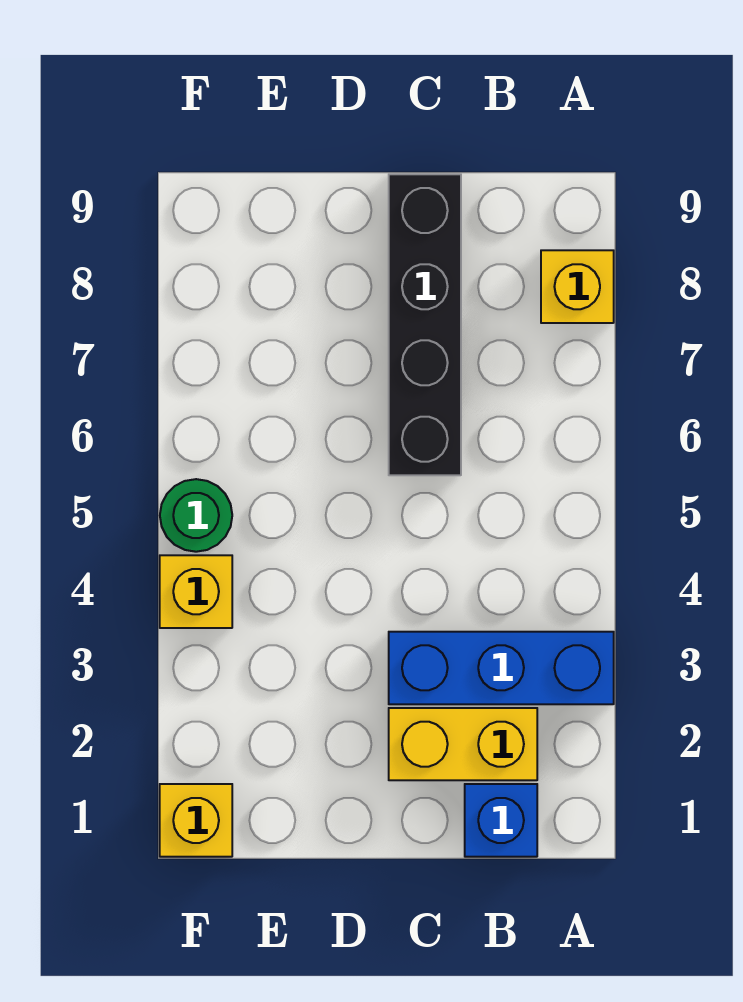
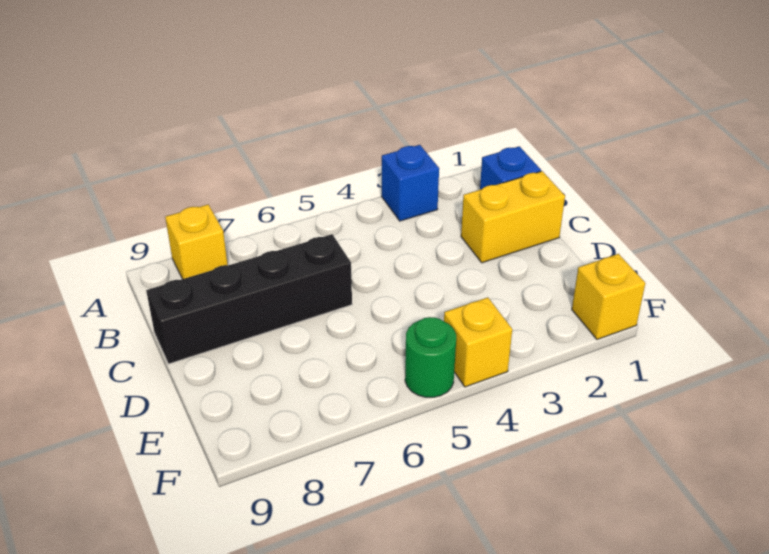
blue brick A3:C3 level 1 -> blue brick A3 level 1
yellow brick B2:C2 level 1 -> yellow brick C1:C2 level 1

